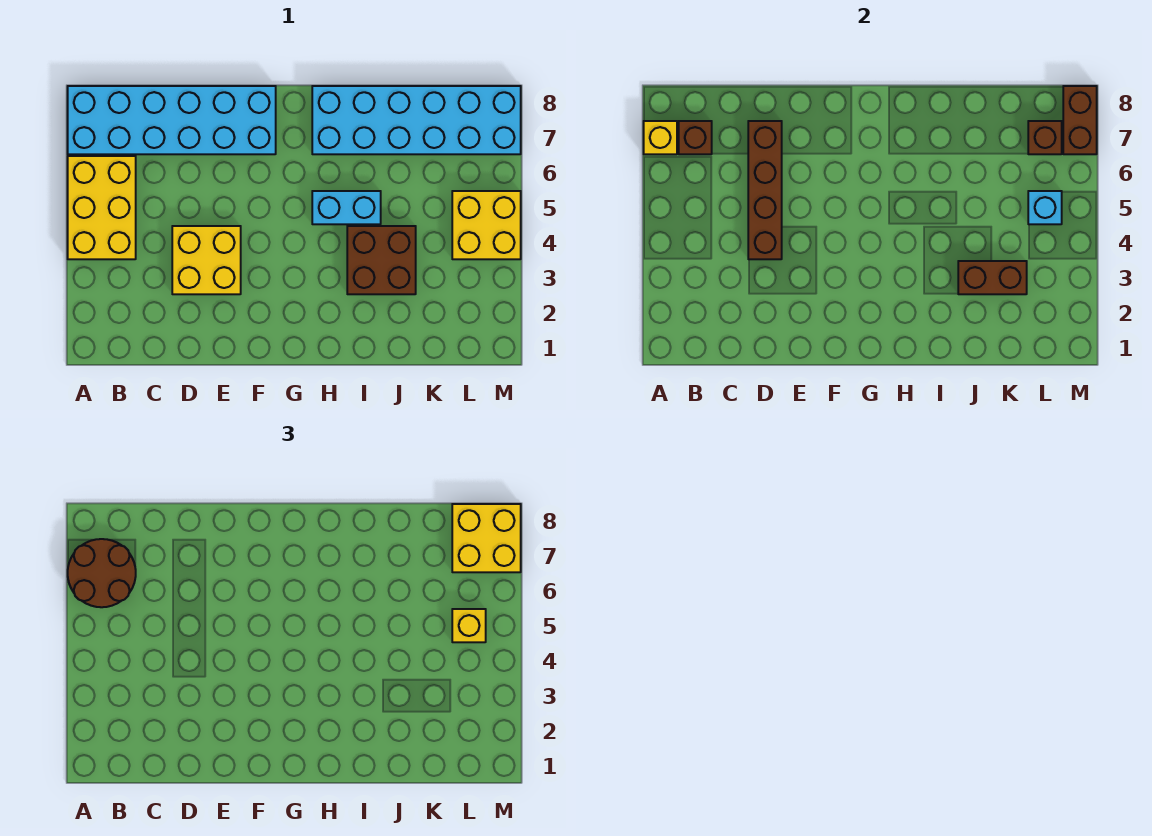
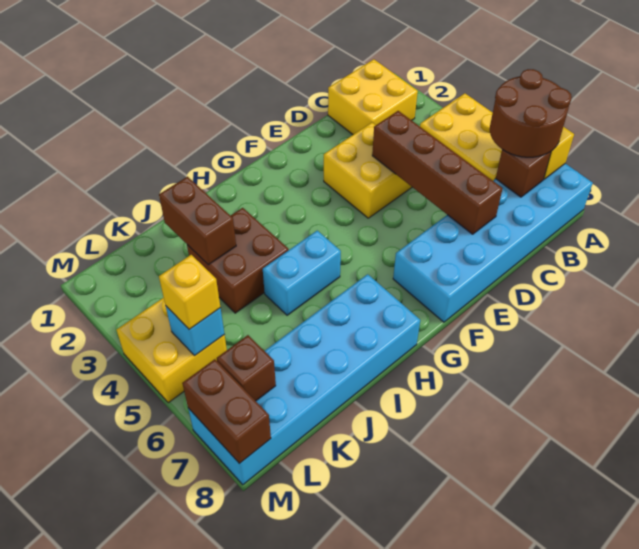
brown brick J3:K3 level 2 -> brown brick J2:J3 level 2
yellow brick L7:M8 level 3 -> yellow brick B1:C2 level 1

